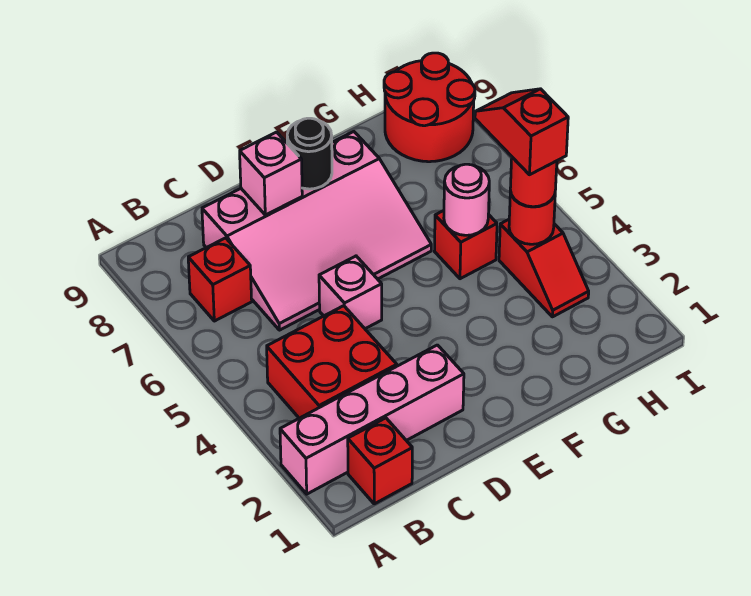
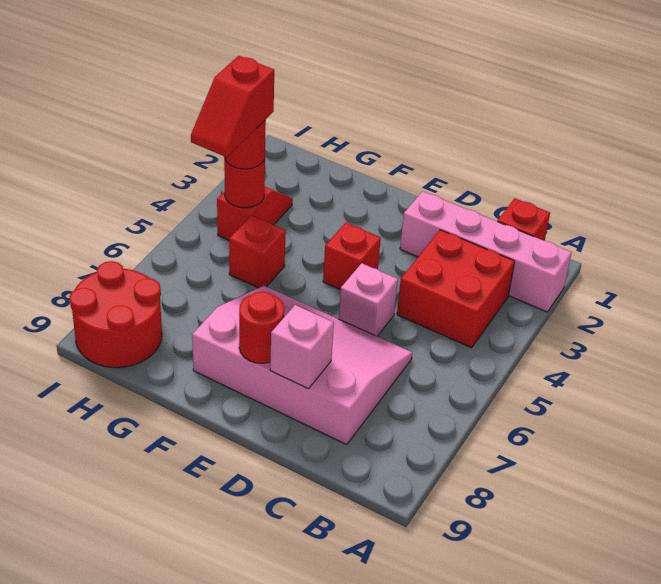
red brick B7 level 1 -> red brick E4 level 1
black round brick E8 level 2 -> red round brick E8 level 2
pink round brick G5 level 2 -> none

